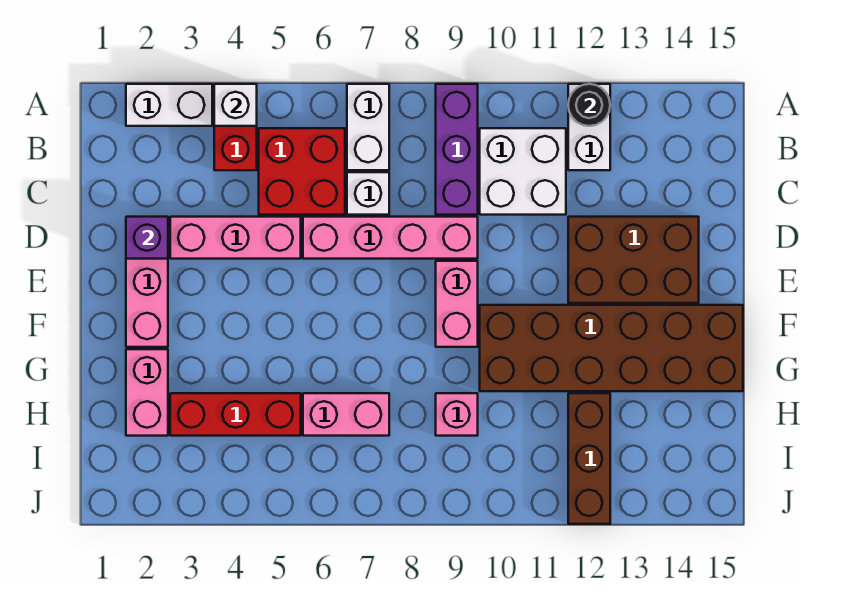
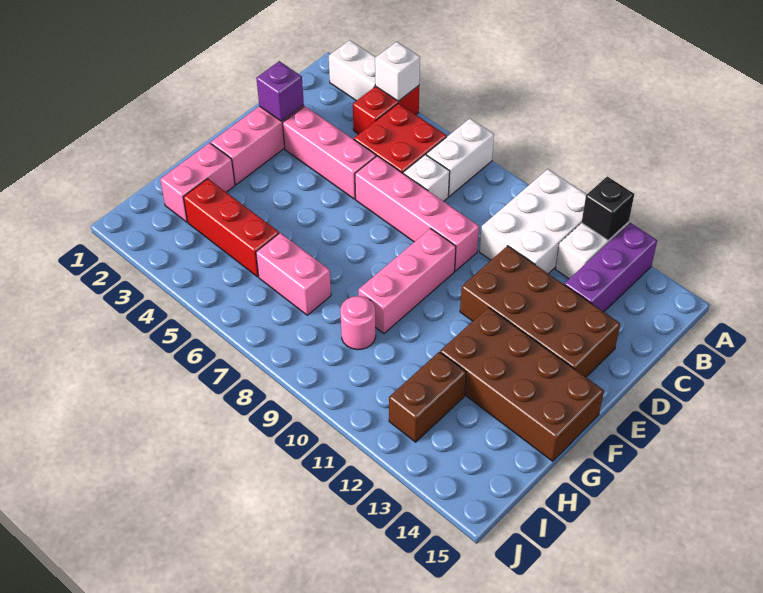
purple brick A9:C9 level 1 -> purple brick A13:C13 level 1
black round brick A12 level 2 -> black brick A12 level 2
white brick B10:C11 level 1 -> white brick A10:C11 level 1
brown brick D12:E14 level 1 -> brown brick D11:E14 level 1
pink brick E9:F9 level 1 -> pink brick E9:G9 level 1
brown brick F10:G15 level 1 -> brown brick F12:G15 level 1
pink brick H9 level 1 -> pink round brick H9 level 1
brown brick H12:J12 level 1 -> brown brick H12:I12 level 1

